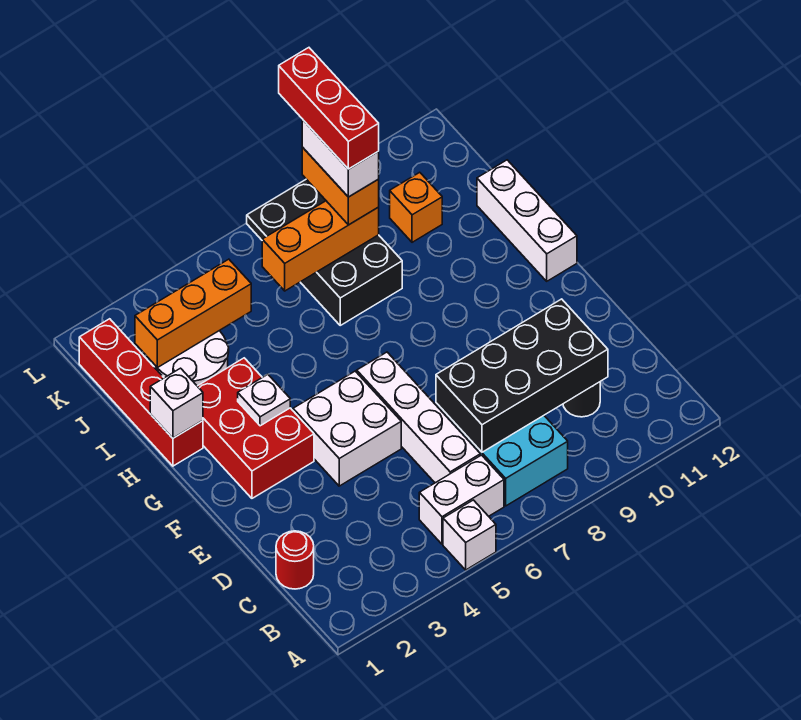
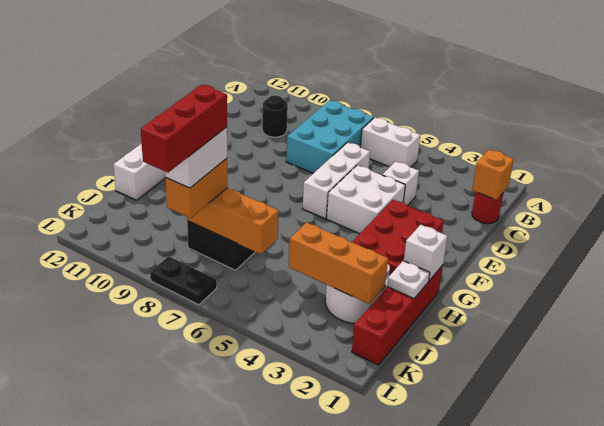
white brick A5 level 1 -> white brick D4 level 1
white brick C6:F6 level 1 -> white brick D6:F6 level 1
black brick C7:D10 level 2 -> none
white plate G3 level 2 -> white plate I1 level 2
orange brick J10 level 1 -> orange brick C1 level 2

